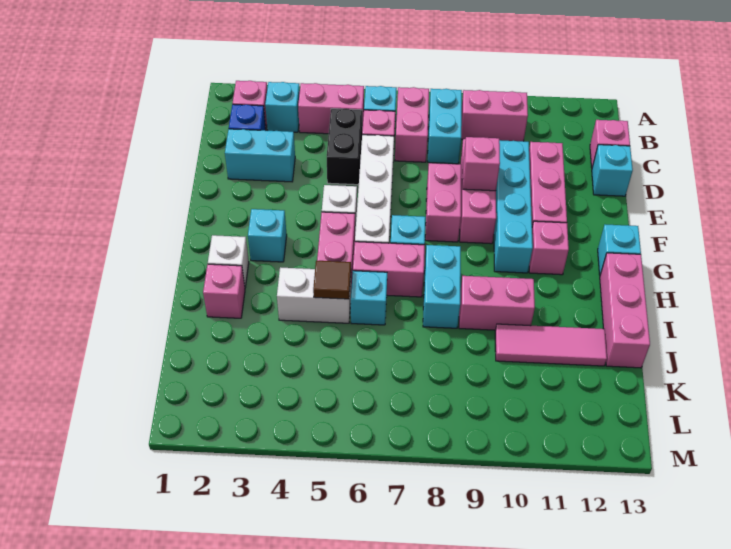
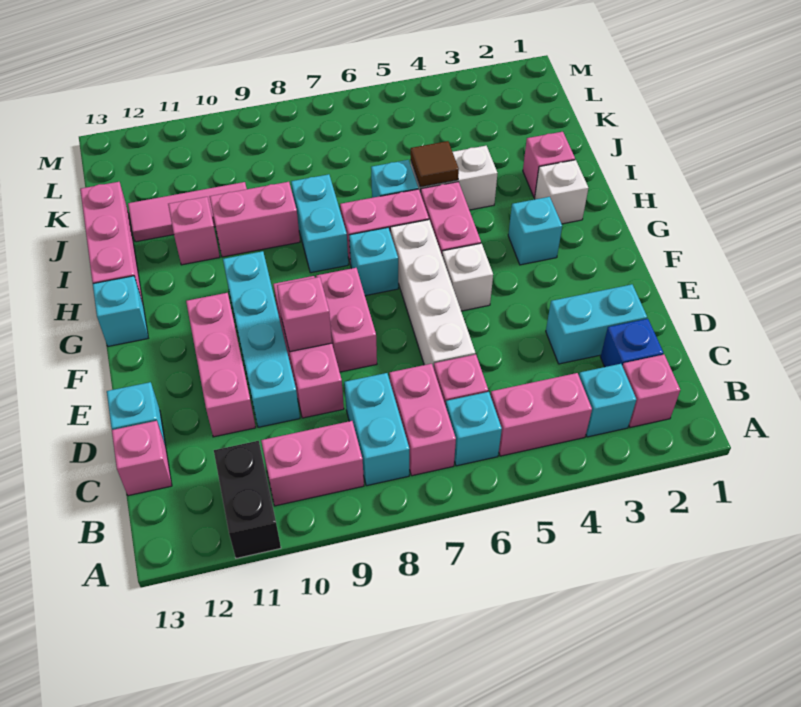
black brick C5:D5 level 1 -> black brick A11:B11 level 1
pink brick G11 level 1 -> pink brick I11 level 1

